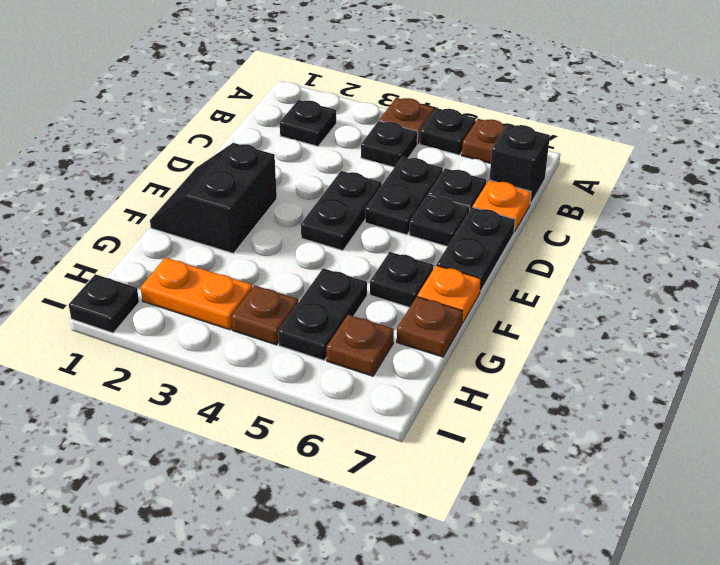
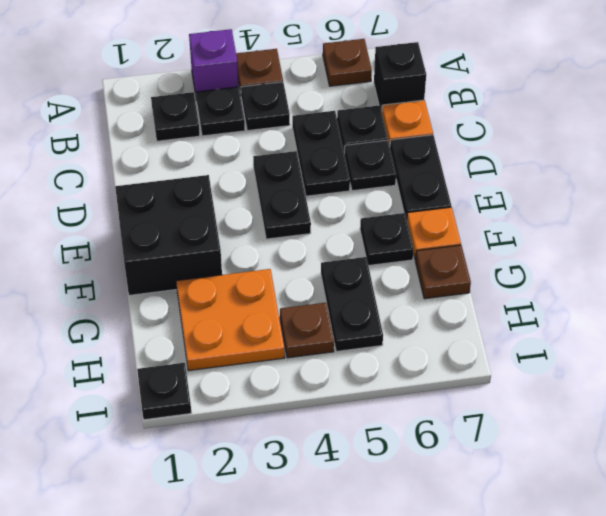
none -> purple brick A3 level 1
black plate A5 level 1 -> black plate B3 level 1
black slope E1:F2 level 1 top 2 -> black brick E1:F2 level 1
orange plate H2:H3 level 1 -> orange plate G2:H3 level 1
brown plate H6 level 1 -> none

